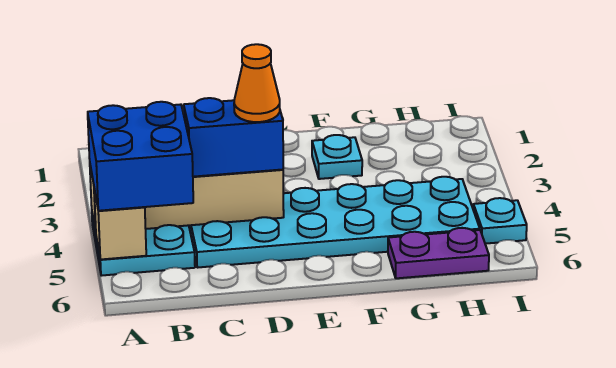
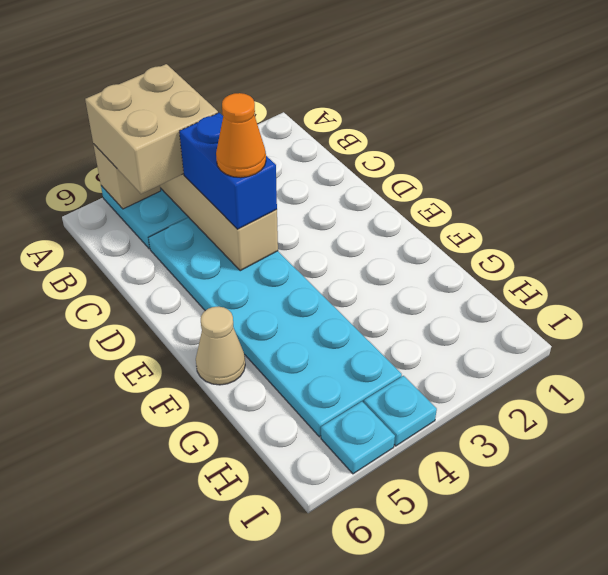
blue brick A4:B5 level 3 -> tan brick A4:B5 level 3
cyan plate F2 level 1 -> cyan plate I4 level 1
none -> tan cone F6 level 1
purple plate G6:H6 level 1 -> none

